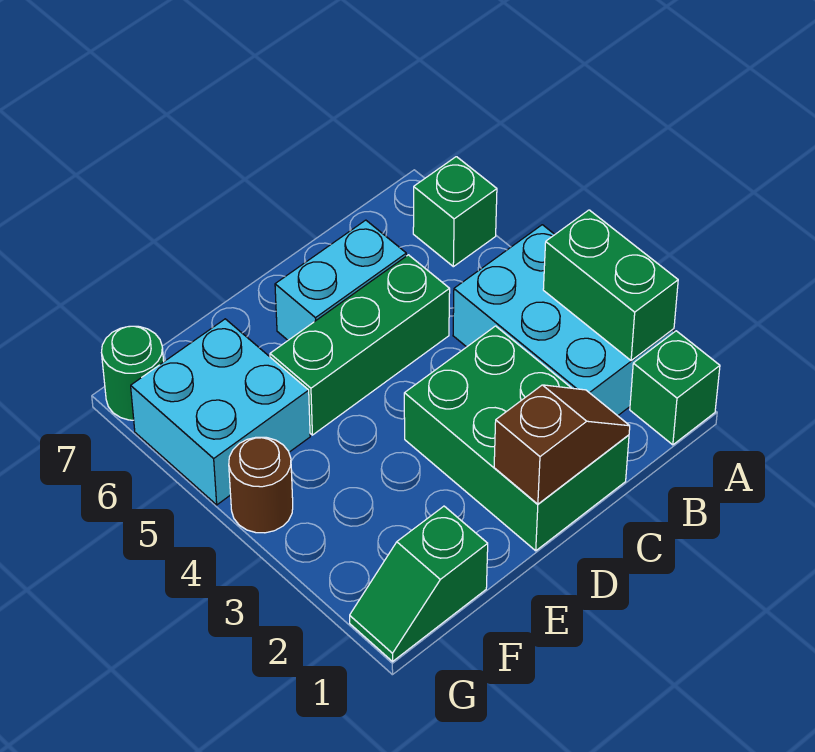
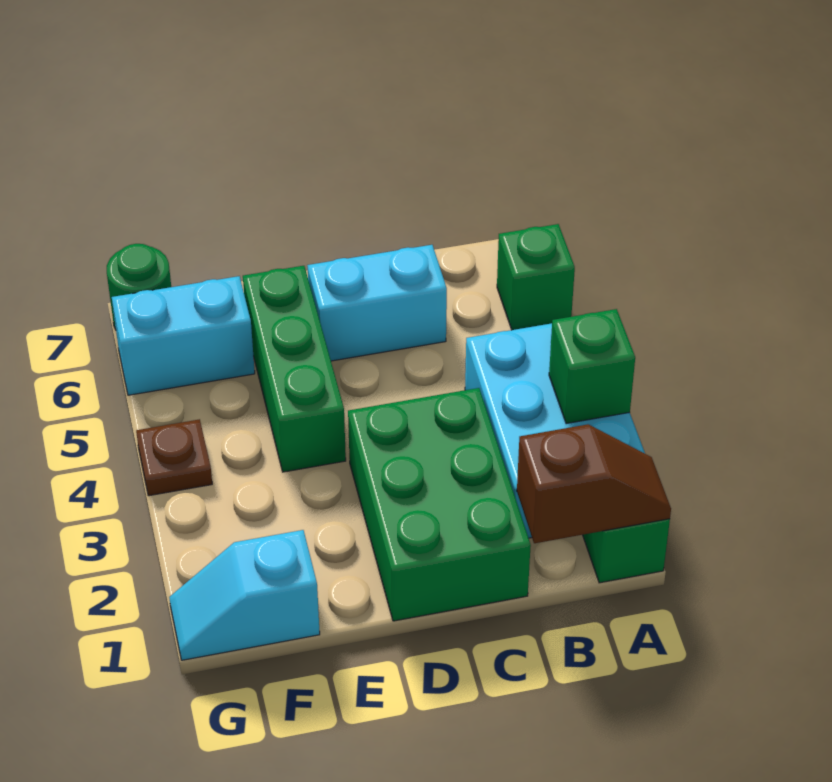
green brick A2:A3 level 2 -> green brick A3 level 2
brown slope C1:D1 level 2 top D -> brown slope A1:B1 level 2 top B
green brick C5:E5 level 1 -> green brick E4:E6 level 1
green slope F1:G1 level 1 top F -> cyan slope F1:G1 level 1 top F
cyan brick F5:G6 level 1 -> cyan brick F6:G6 level 1
brown round brick G4 level 1 -> brown plate G4 level 1

